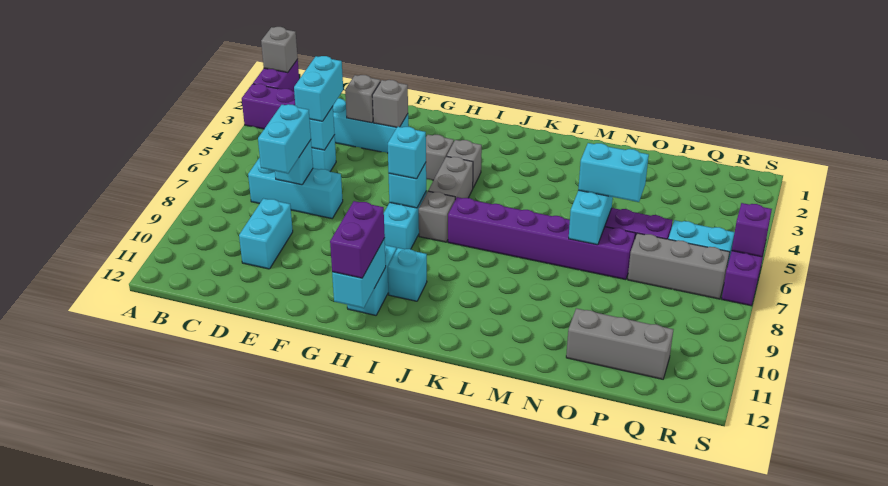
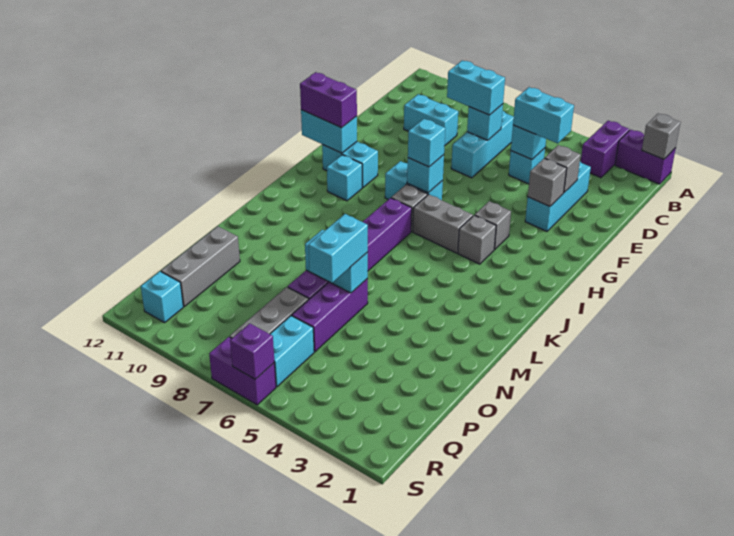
none -> cyan brick R11 level 1

